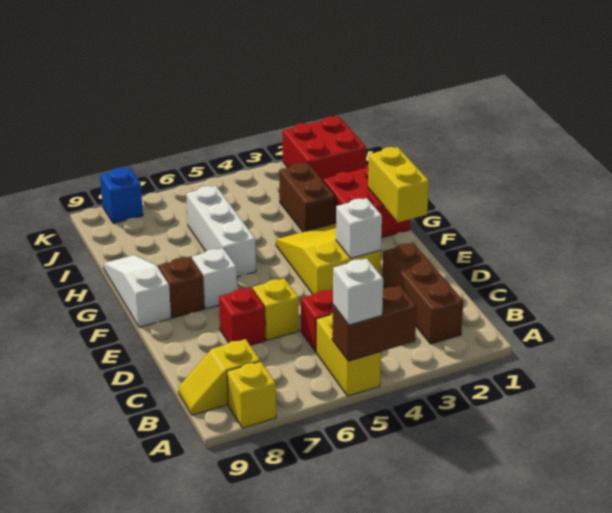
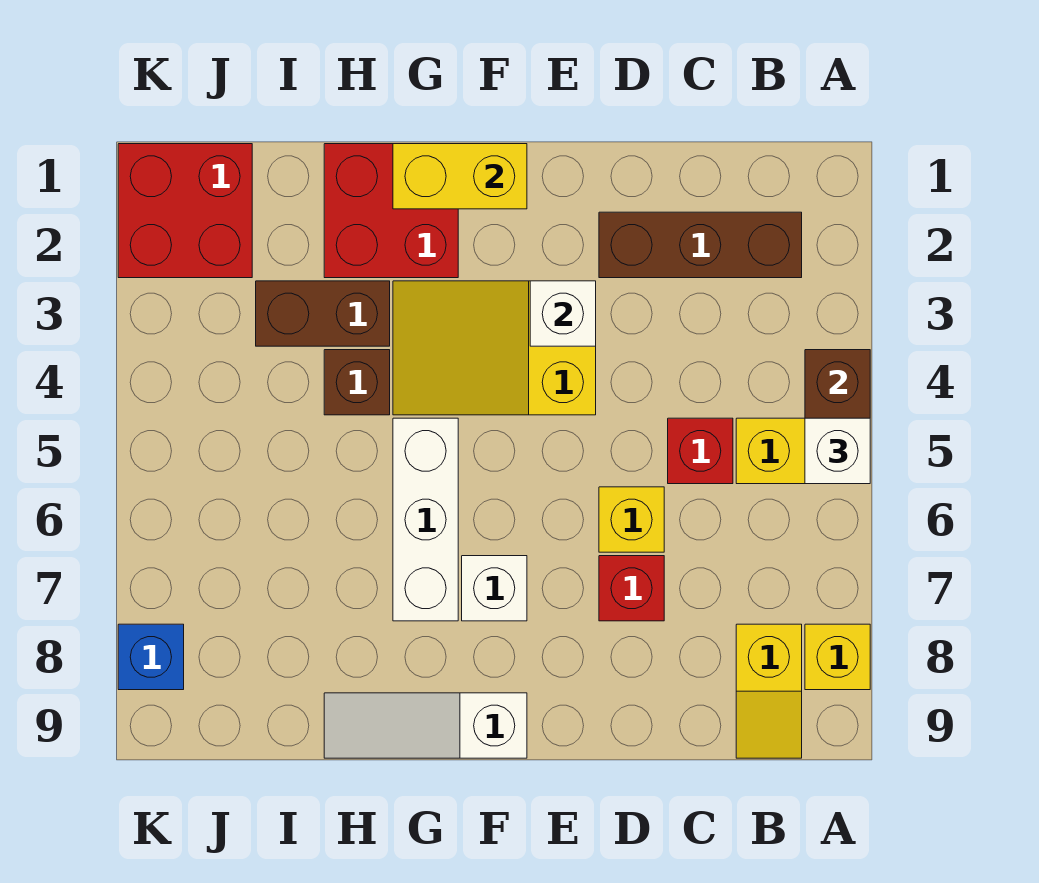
brown brick F8 level 1 -> brown brick H4 level 1
white brick G6:I6 level 1 -> white brick G5:G7 level 1

